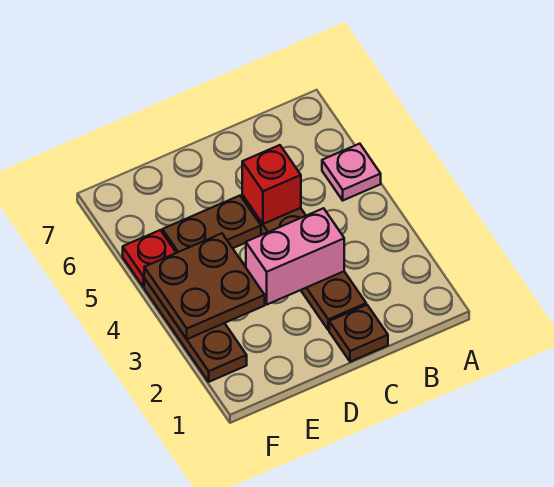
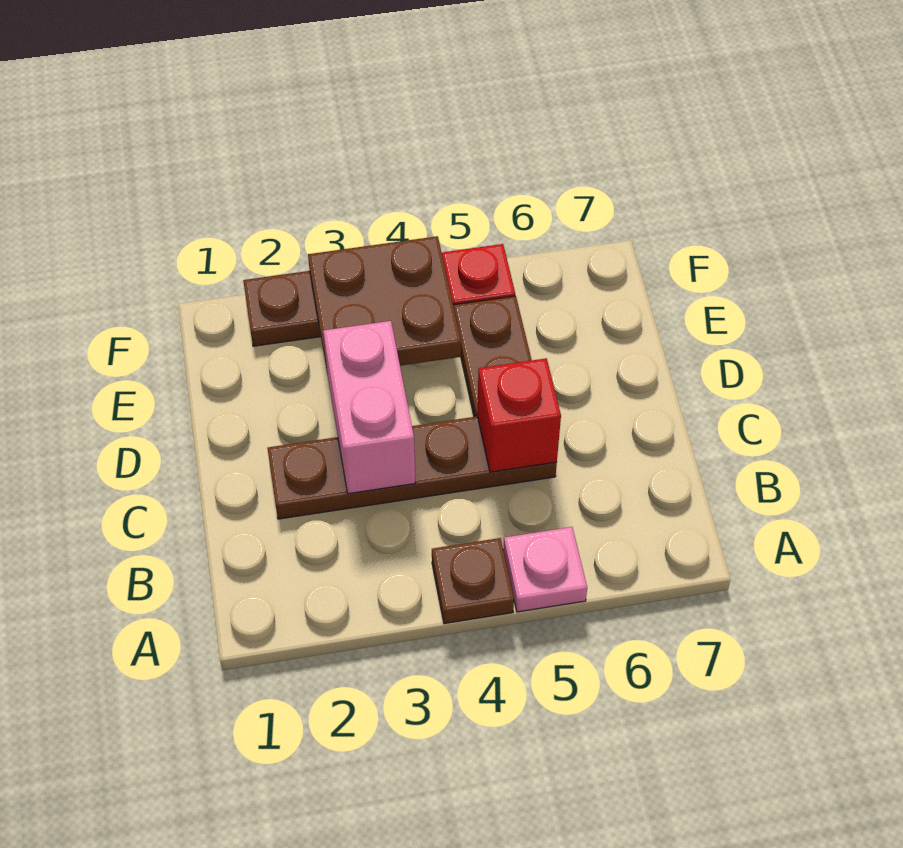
brown plate C1 level 1 -> brown plate A4 level 1

